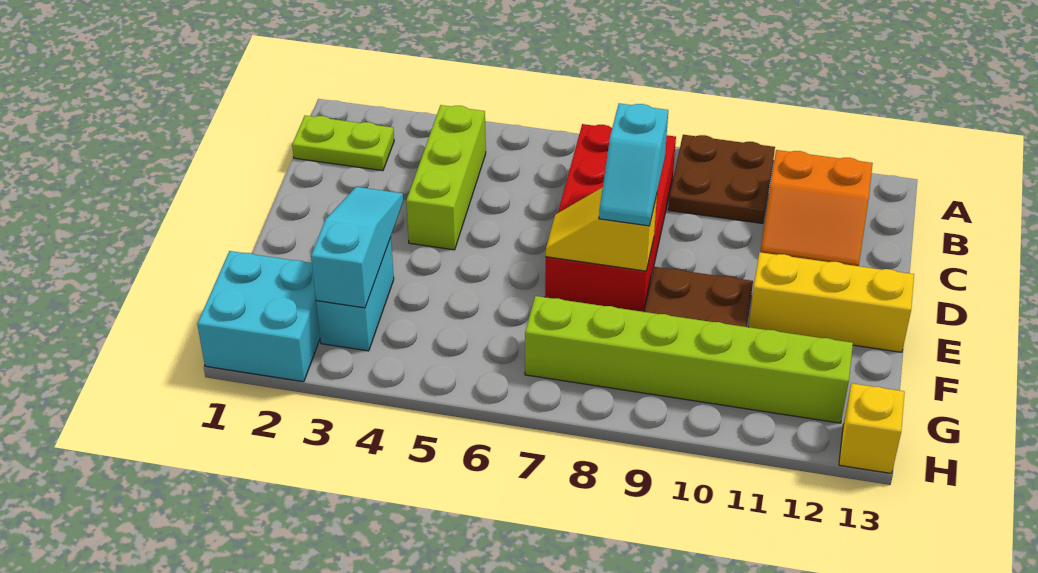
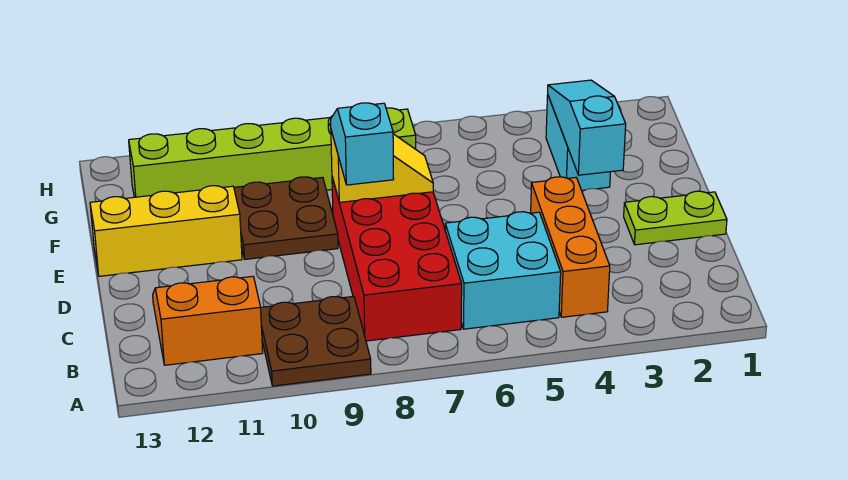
lime plate B1:B2 level 1 -> lime plate D1:D2 level 1
lime brick B4:D4 level 1 -> orange brick B4:D4 level 1
cyan slope E3:G3 level 2 top G -> cyan slope E3:G3 level 2 top E
cyan brick G1:H2 level 1 -> cyan brick B5:C6 level 1
yellow brick H13 level 1 -> none

